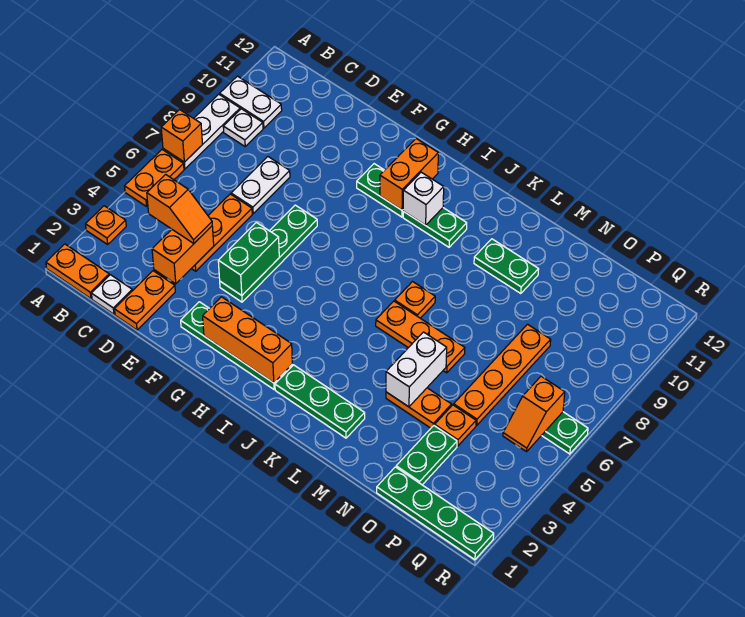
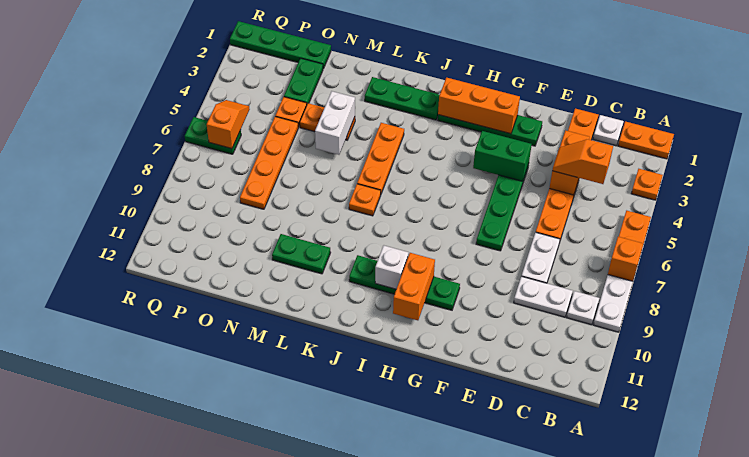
white plate A10:B10 level 1 -> white plate C9:D9 level 1
green brick F4:F5 level 2 -> green brick F4:G4 level 2
orange plate K6:M6 level 1 -> orange plate K4:K6 level 1

